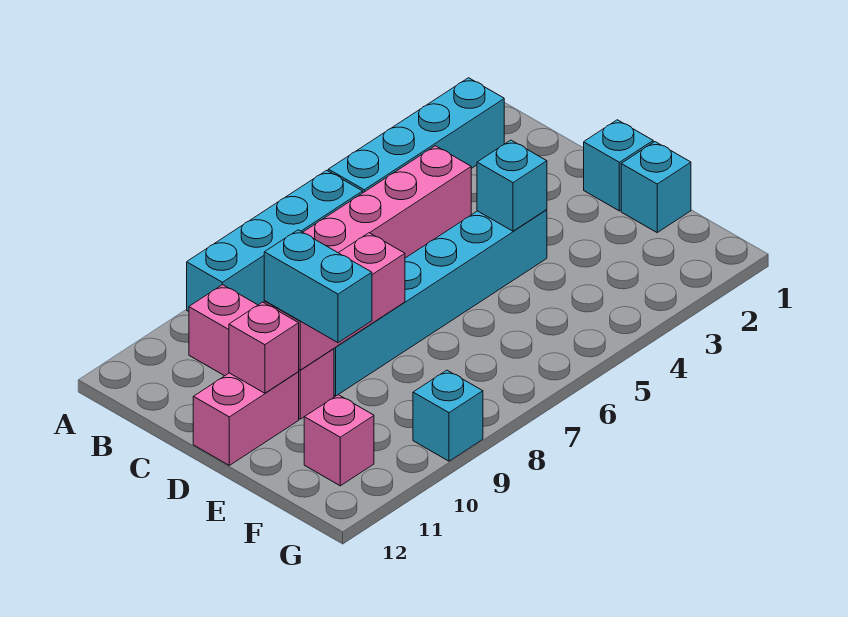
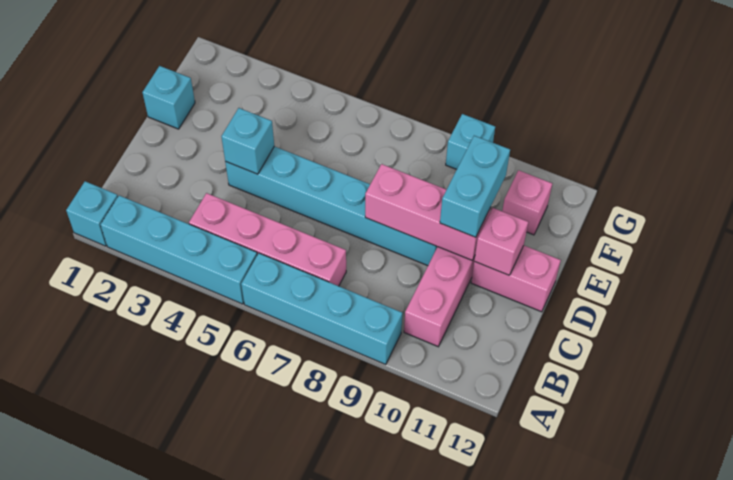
cyan brick D1 level 1 -> cyan brick A1 level 1

